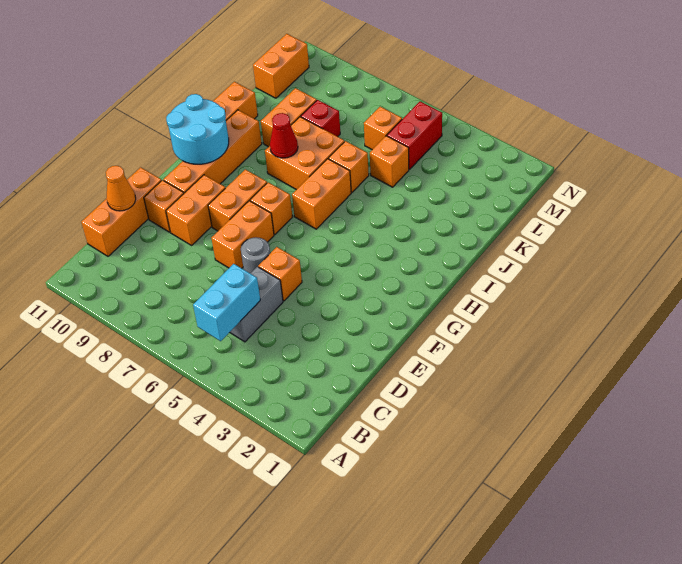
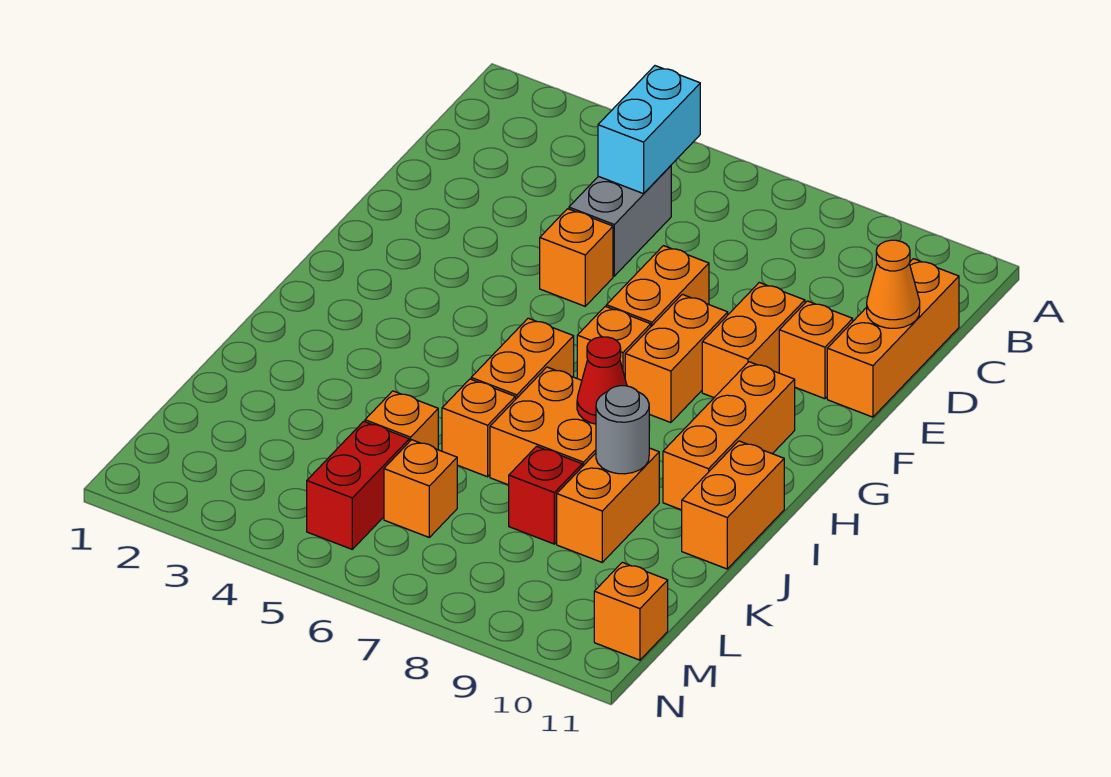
grey round brick E6 level 1 -> grey round brick J9 level 2
orange brick F10:I10 level 1 -> orange brick G10:I10 level 1
cyan round brick G10:H11 level 2 -> none
orange brick L11:M11 level 1 -> orange brick M11 level 1

